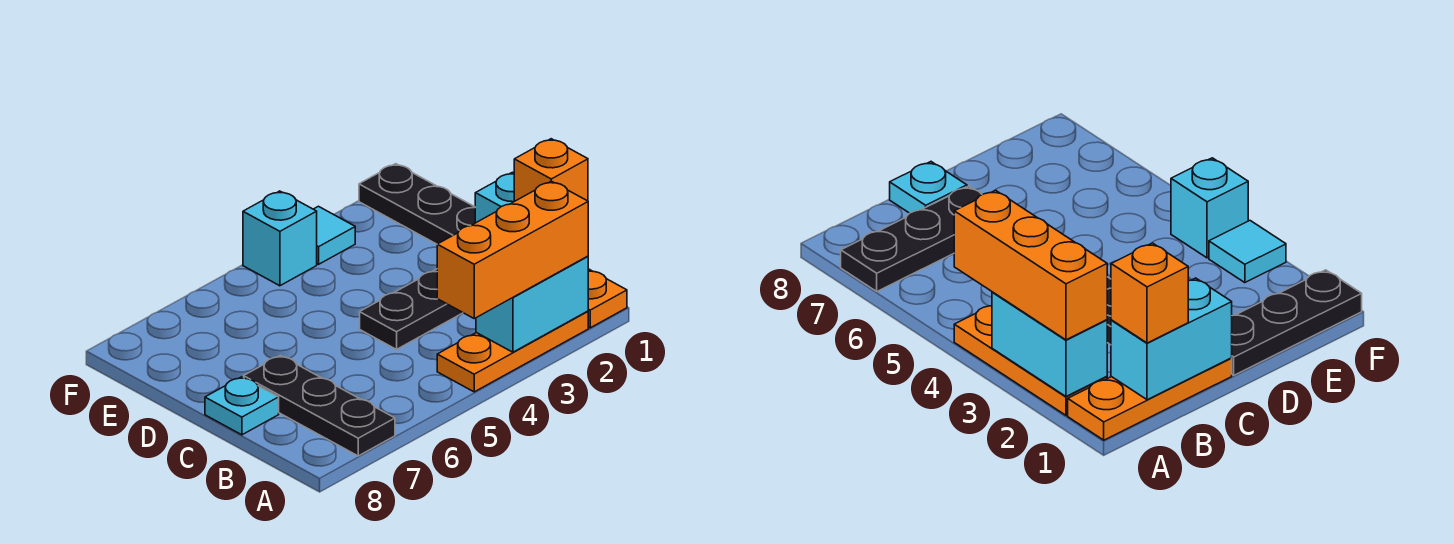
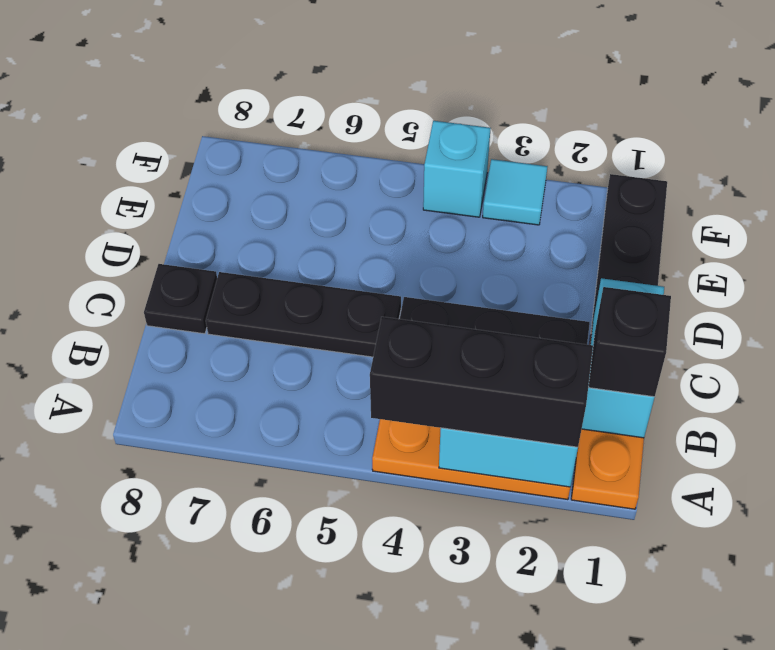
orange brick A2:A4 level 3 -> black brick A2:A4 level 3
black plate A7:C7 level 1 -> black plate C5:C7 level 1
orange brick B1 level 3 -> black brick B1 level 3
cyan plate C8 level 1 -> black plate C8 level 1

